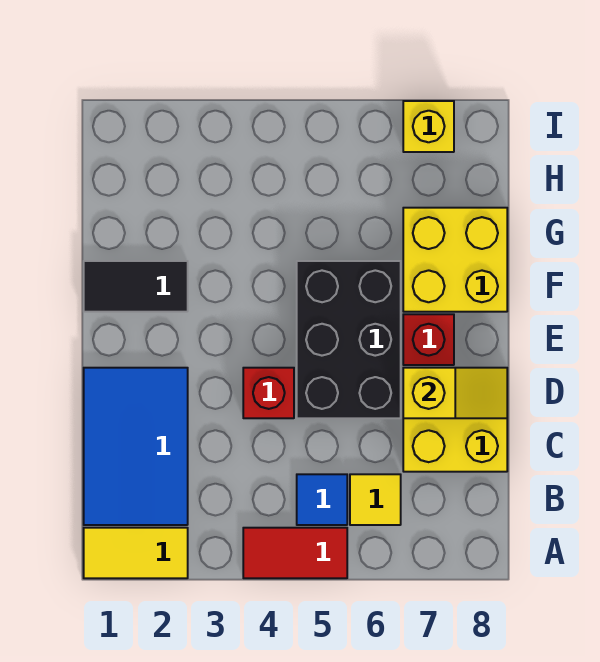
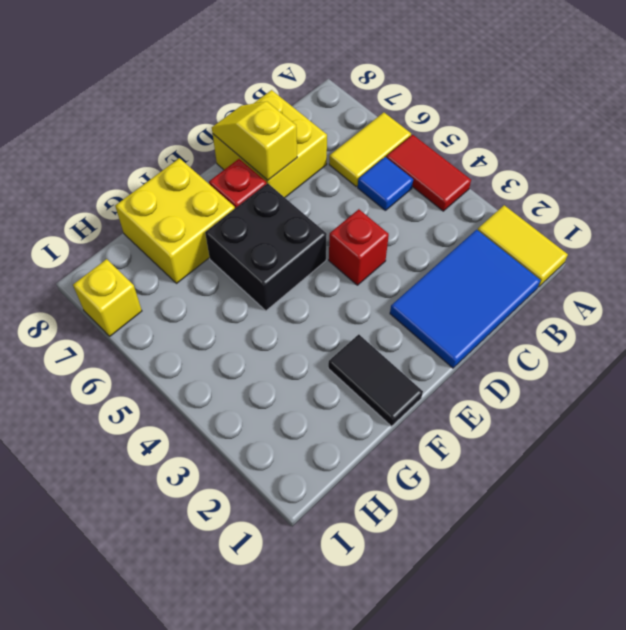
yellow tile B6 level 1 -> yellow tile A6:B6 level 1
black brick D5:F6 level 1 -> black brick E5:F6 level 1

